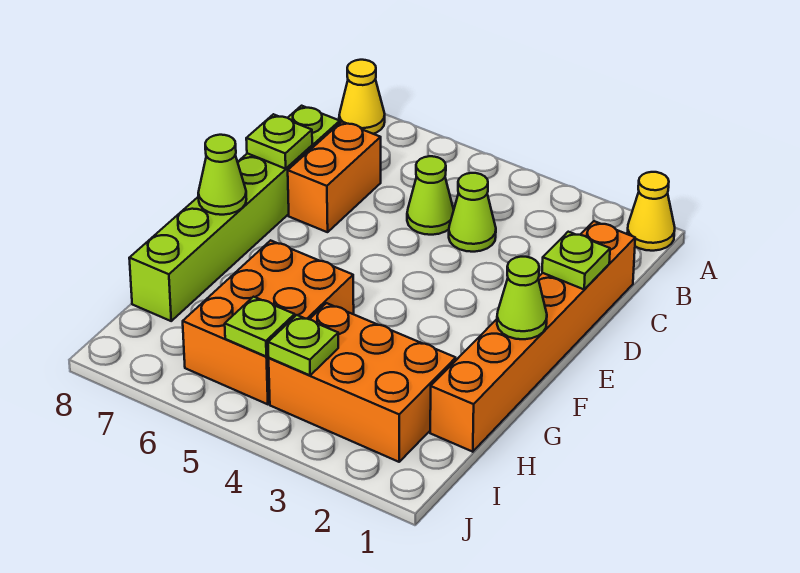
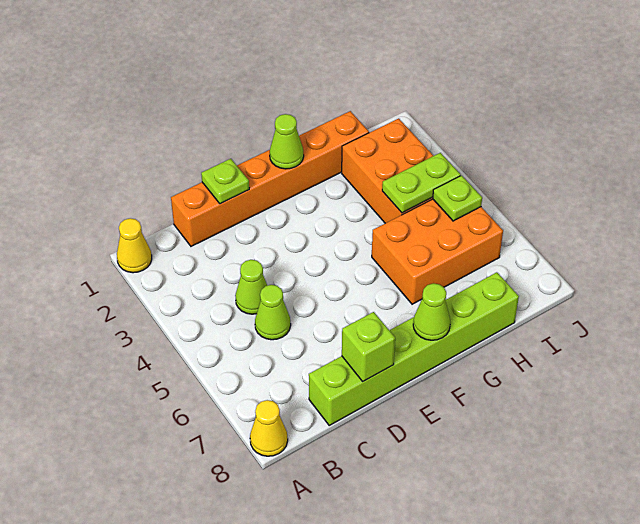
orange brick C7:D7 level 1 -> none
lime plate D8 level 2 -> lime brick D8 level 2
lime plate I4 level 2 -> lime plate H4:I4 level 2

